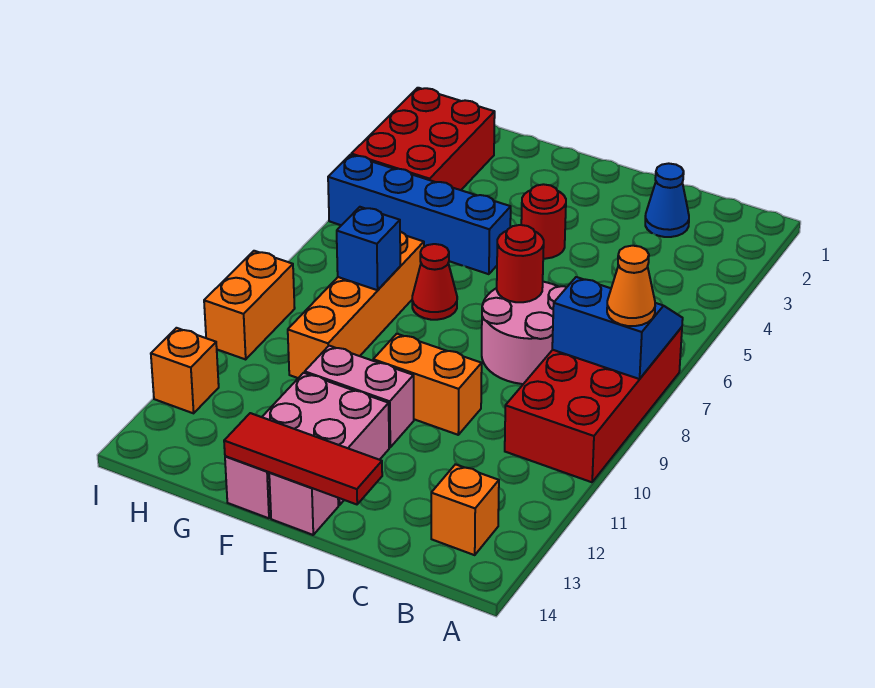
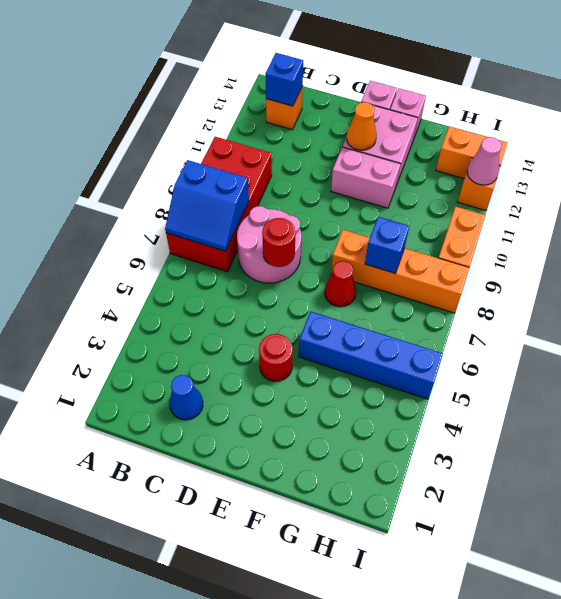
orange cone A8 level 3 -> orange cone E12 level 2
none -> blue brick B13 level 2
orange brick D10:E10 level 1 -> orange brick H13:I13 level 1
red tile D14:F14 level 2 -> none
orange brick G7:G10 level 1 -> orange brick F8:I8 level 1
red brick H2:I4 level 1 -> none
none -> pink cone I12 level 2

